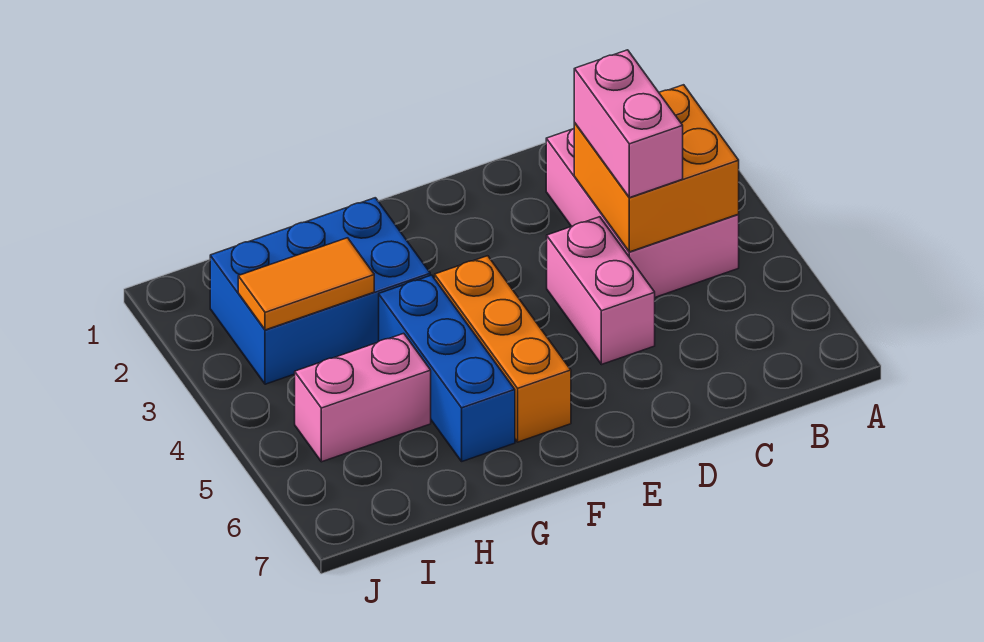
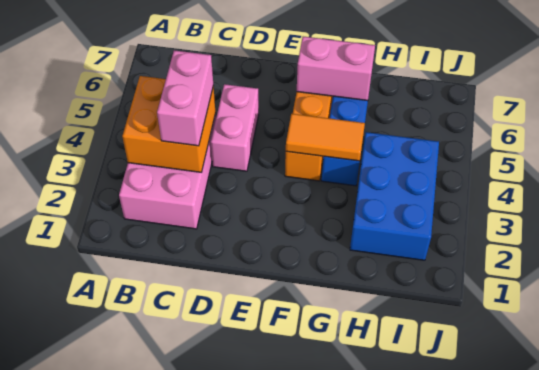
blue brick G2:I3 level 1 -> blue brick H2:I4 level 1
orange tile H3:I3 level 2 -> orange tile F4:G4 level 2
pink brick H5:I5 level 1 -> pink brick F6:G6 level 2

